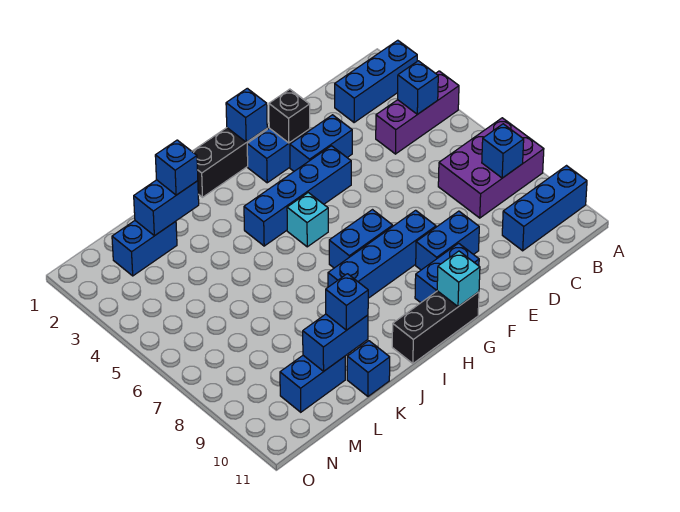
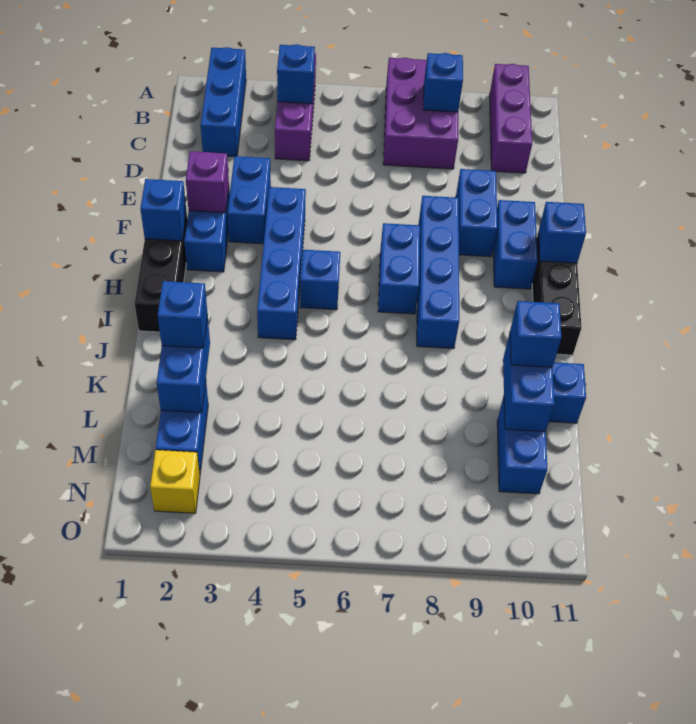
blue brick A10:C10 level 1 -> purple brick A10:C10 level 1
black brick F2 level 2 -> purple brick F2 level 2
cyan brick G11 level 2 -> blue brick G11 level 2
cyan brick H5 level 1 -> blue brick H5 level 1
none -> yellow brick N2 level 1

